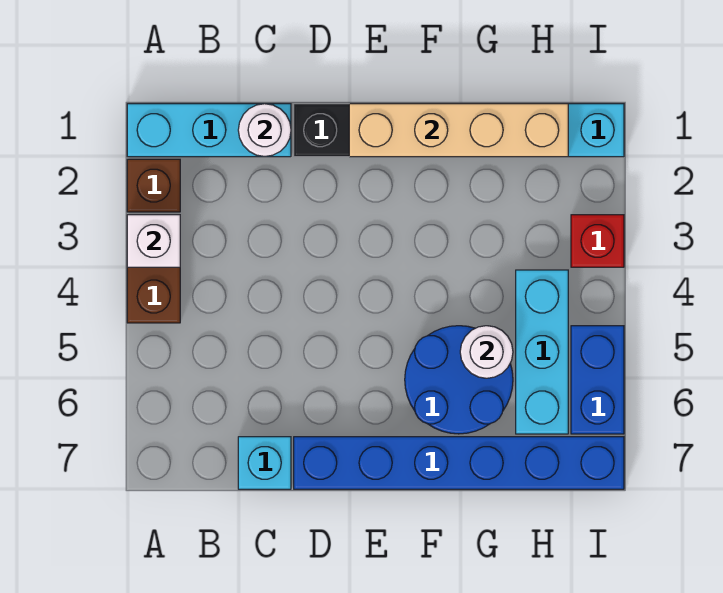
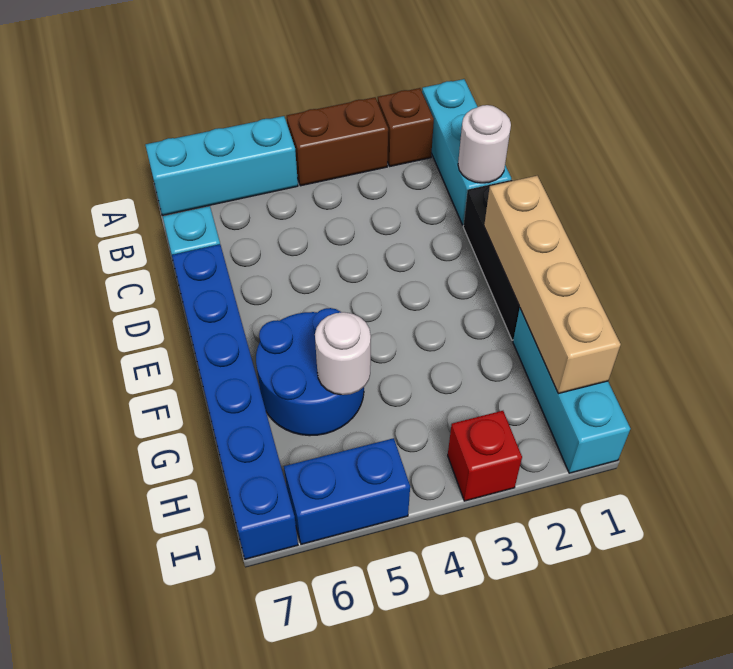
white brick A3 level 2 -> none
cyan brick H4:H6 level 1 -> cyan brick A5:A7 level 1

